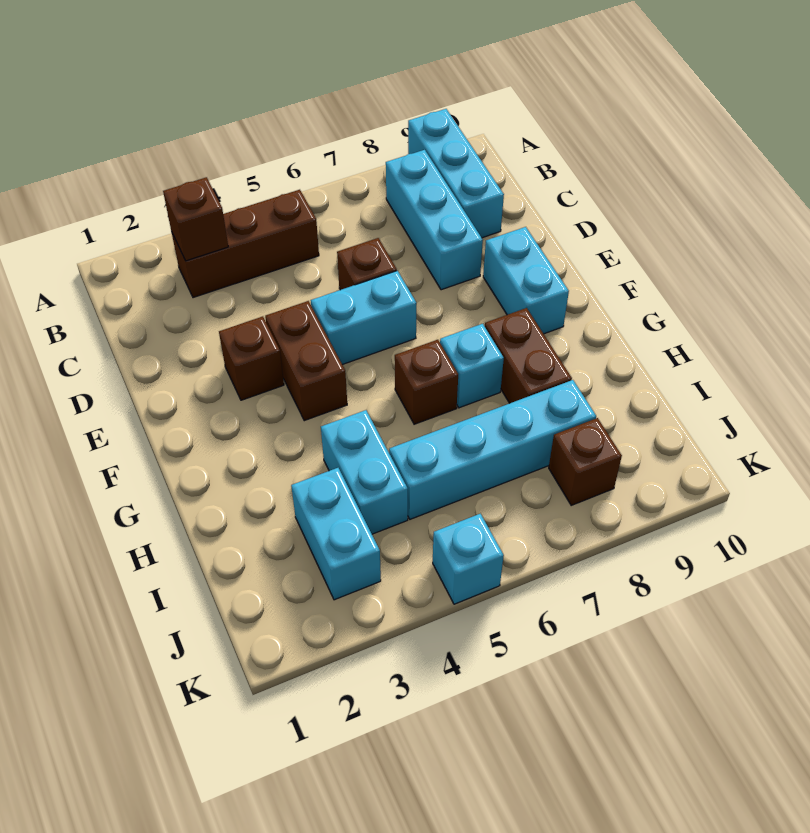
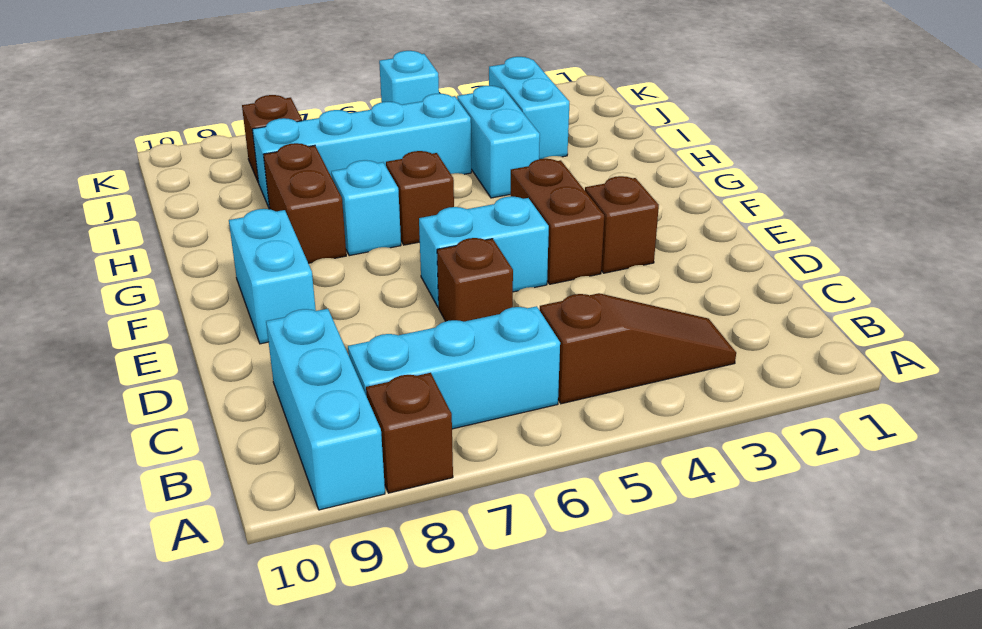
brown brick B3:B5 level 1 -> brown slope B3:B5 level 1 top 5
brown brick B3 level 2 -> brown brick A8 level 1
cyan brick B8:D8 level 1 -> cyan brick B6:B8 level 1

